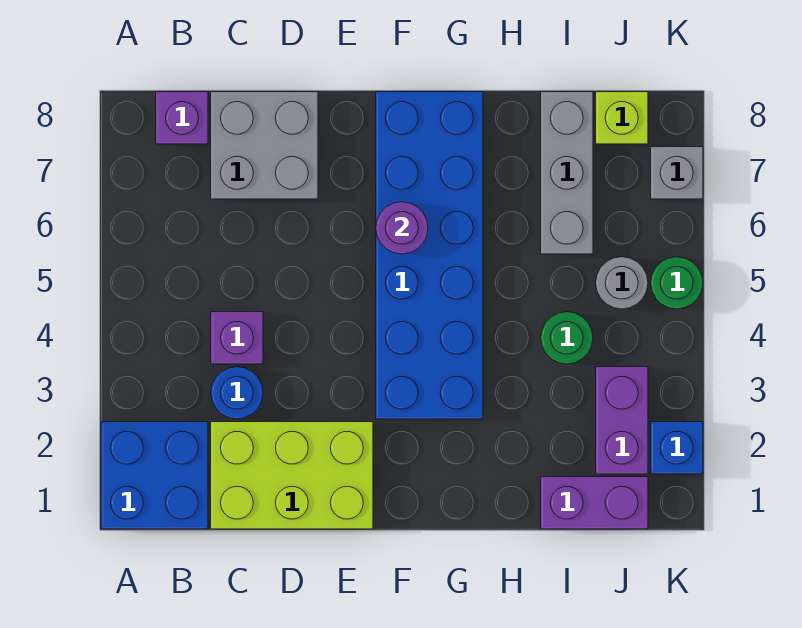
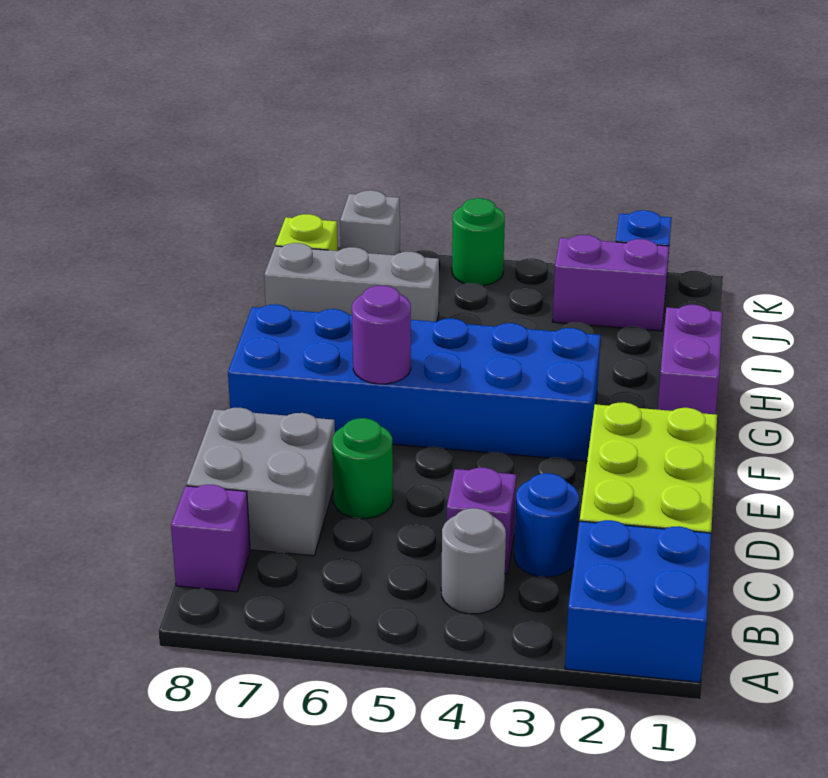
purple brick I1:J1 level 1 -> purple brick G1:H1 level 1
green round brick I4 level 1 -> green round brick D6 level 1
grey round brick J5 level 1 -> grey round brick B4 level 1

